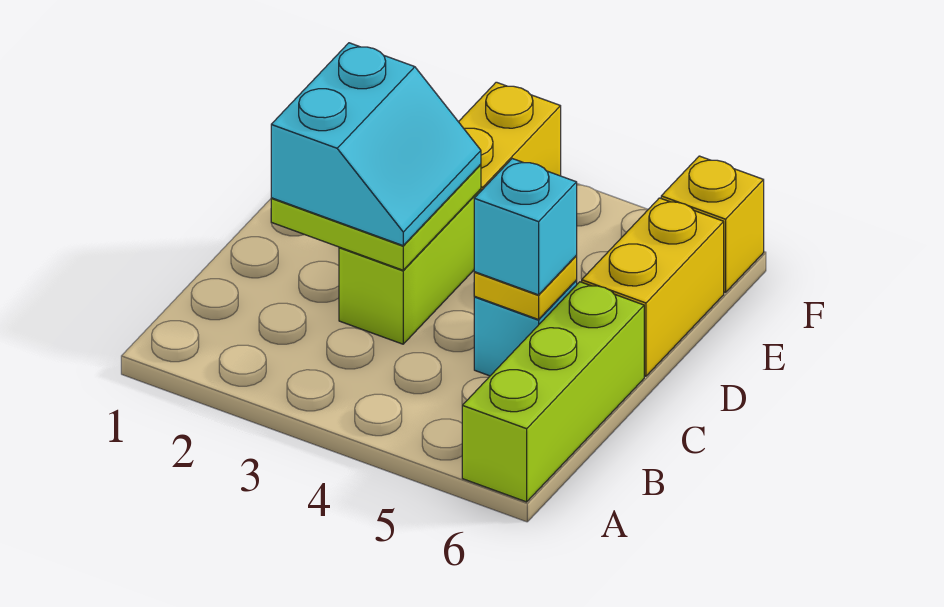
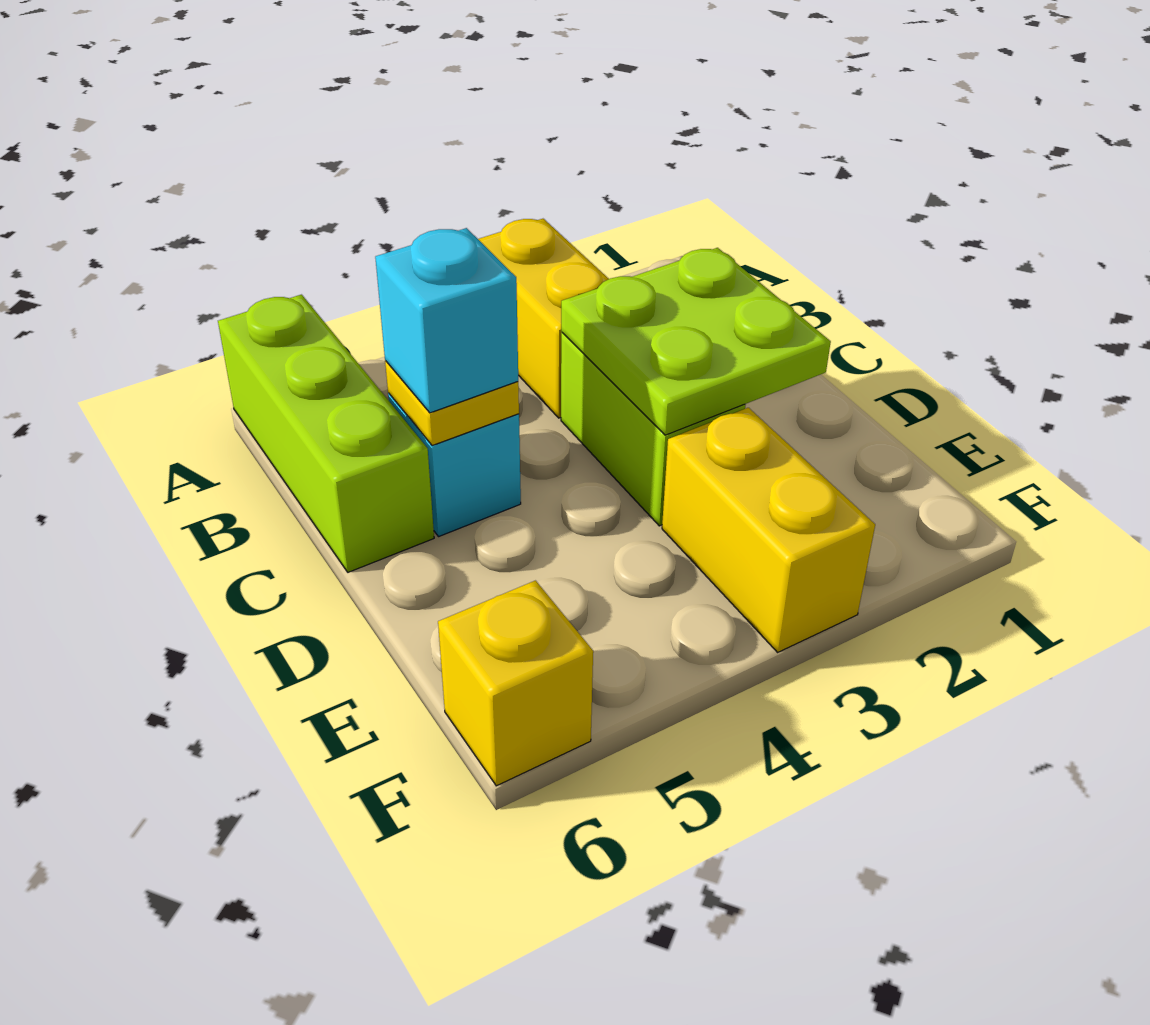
cyan slope C2:D3 level 3 top 2 -> none
yellow brick D6:E6 level 1 -> yellow brick A3:B3 level 1

